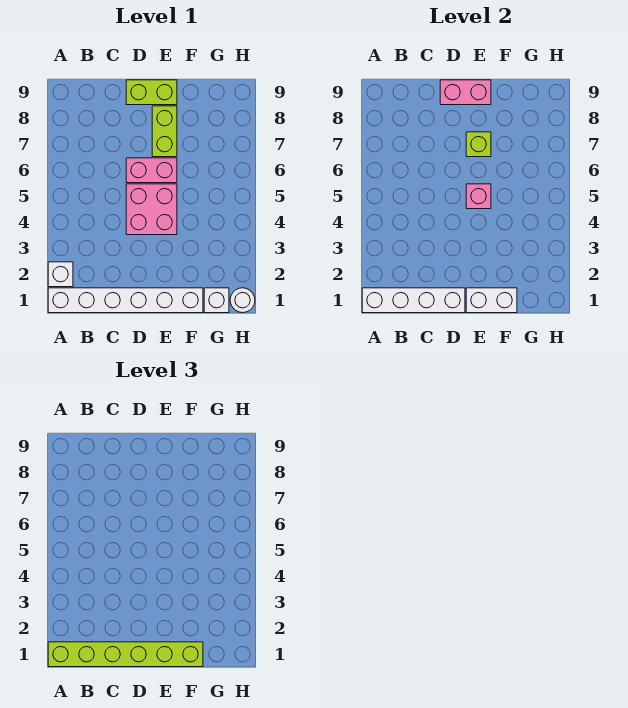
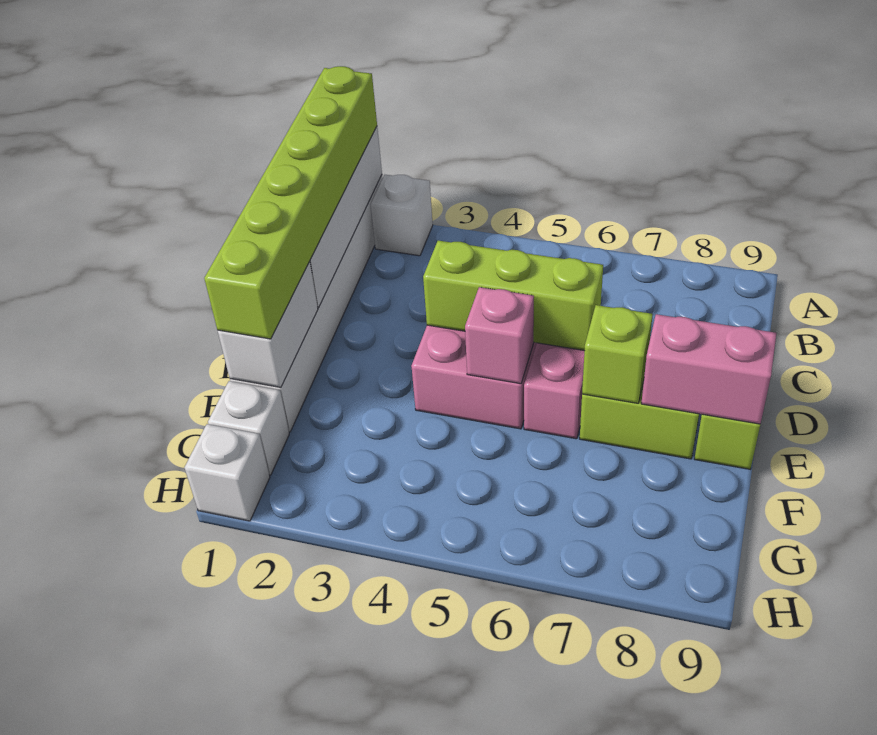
none -> lime brick D4:D6 level 2
pink brick D9:E9 level 2 -> pink brick E8:E9 level 2
white round brick H1 level 1 -> white brick H1 level 1

